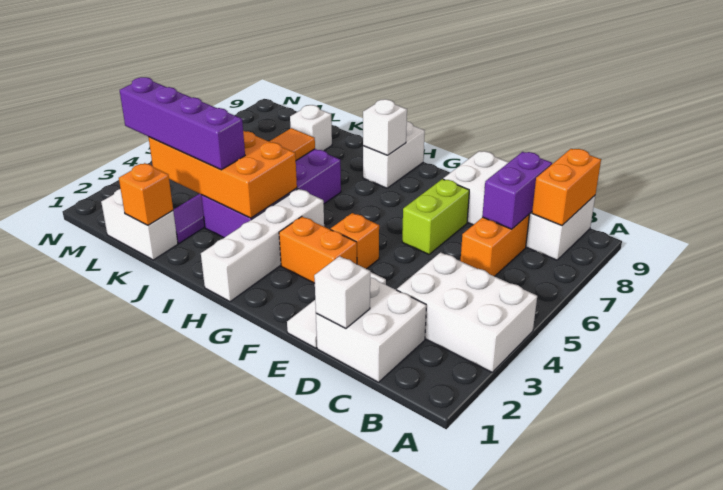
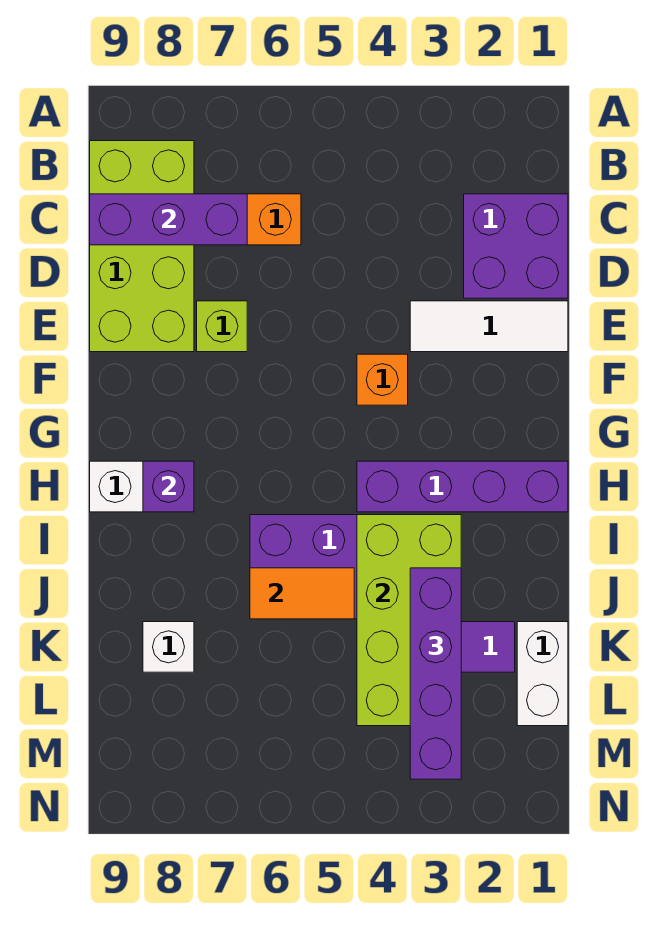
white brick A3:C4 level 1 -> none
white brick B8:E9 level 1 -> lime brick B8:E9 level 1
orange brick B8:B9 level 2 -> none
white brick C1:D2 level 1 -> purple brick C1:D2 level 1
purple brick C7:C8 level 2 -> purple brick C7:C9 level 2
white brick D1 level 2 -> none
lime brick E6:E7 level 1 -> lime brick E7 level 1
orange brick F3:G3 level 1 -> none
white brick H1:H4 level 1 -> purple brick H1:H4 level 1
white brick H8 level 2 -> purple brick H8 level 2
orange brick I3:L4 level 2 -> lime brick I3:L4 level 2
orange brick K1 level 2 -> none

